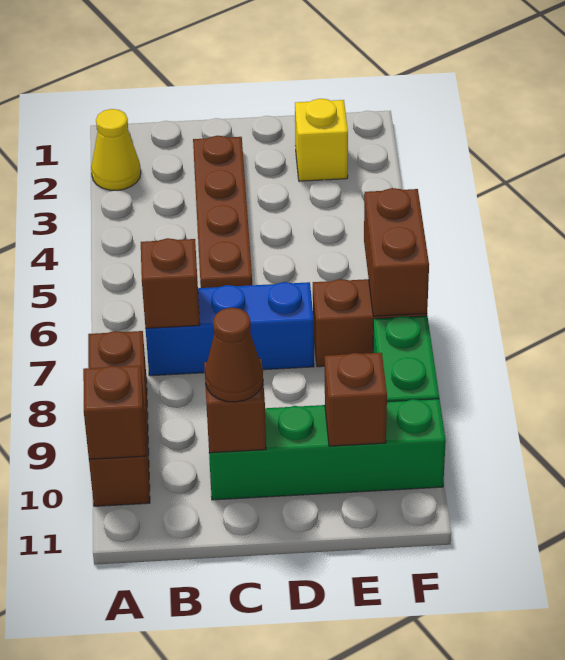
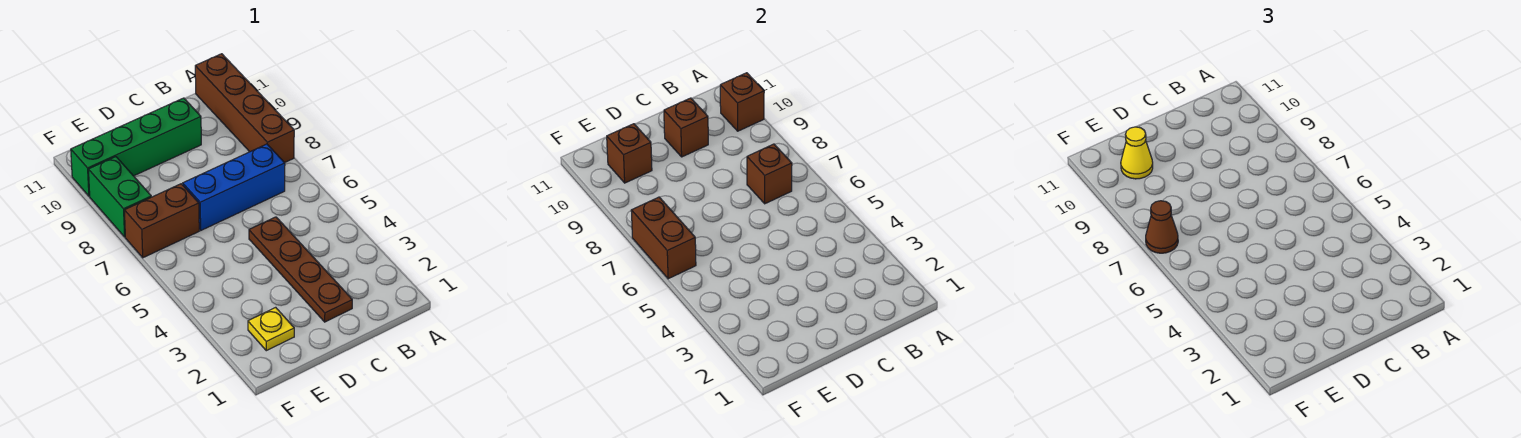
yellow cone A2 level 1 -> yellow cone E10 level 3
brown brick A8:A10 level 1 -> brown brick A8:A11 level 1
brown cone C10 level 3 -> brown cone F7 level 3
yellow brick E2 level 1 -> yellow plate E2 level 1

